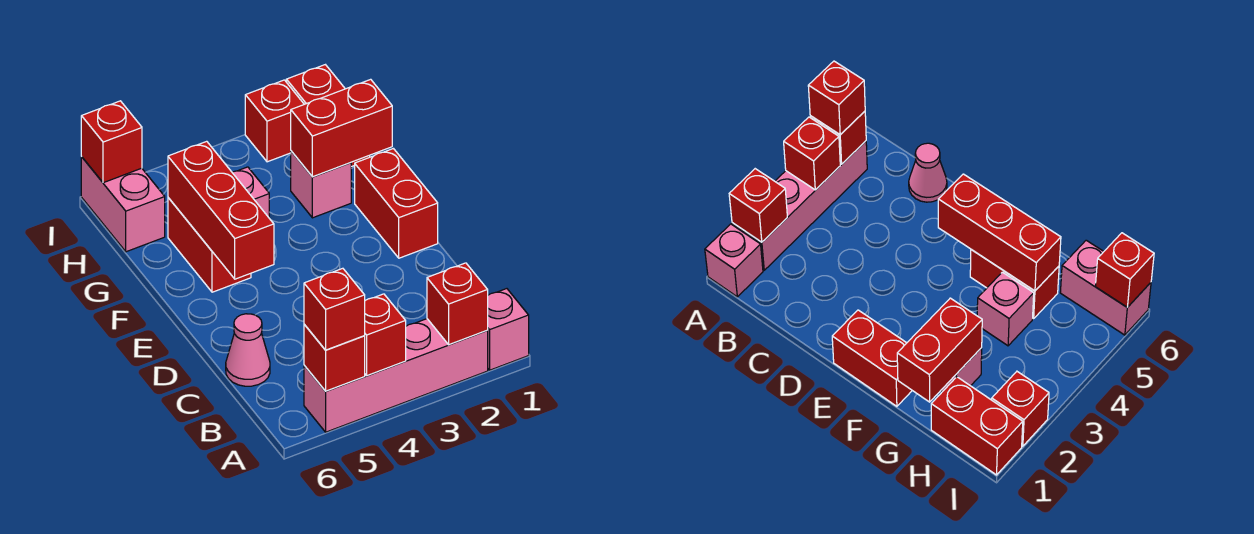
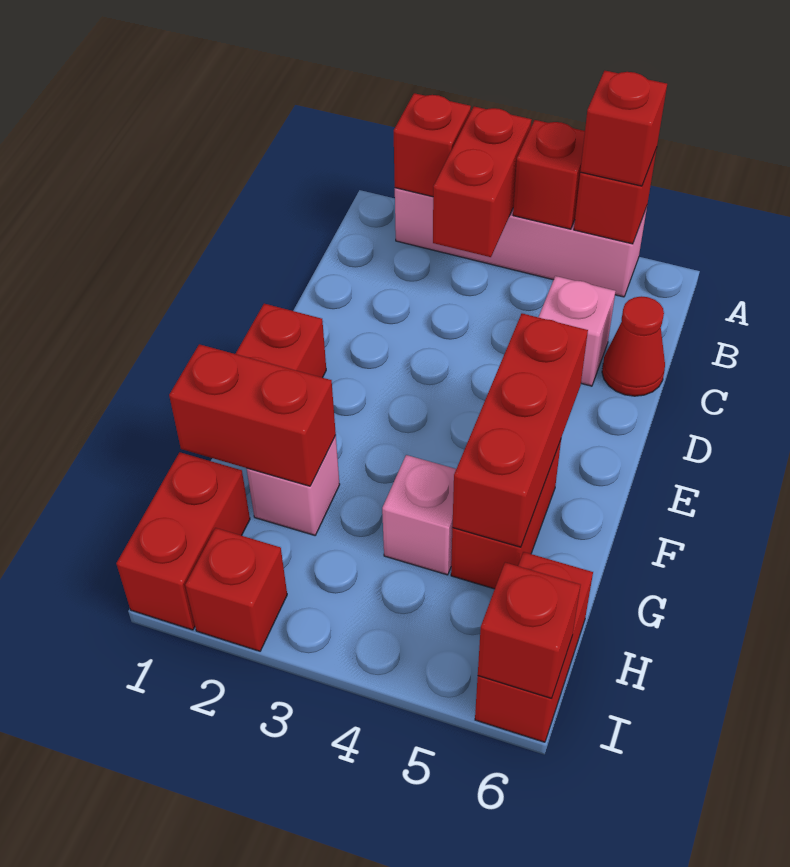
pink brick A1 level 1 -> pink brick C5 level 1
none -> red brick A3:B3 level 2
pink cone C6 level 1 -> red cone C6 level 1
pink brick H6:I6 level 1 -> red brick H6:I6 level 1

